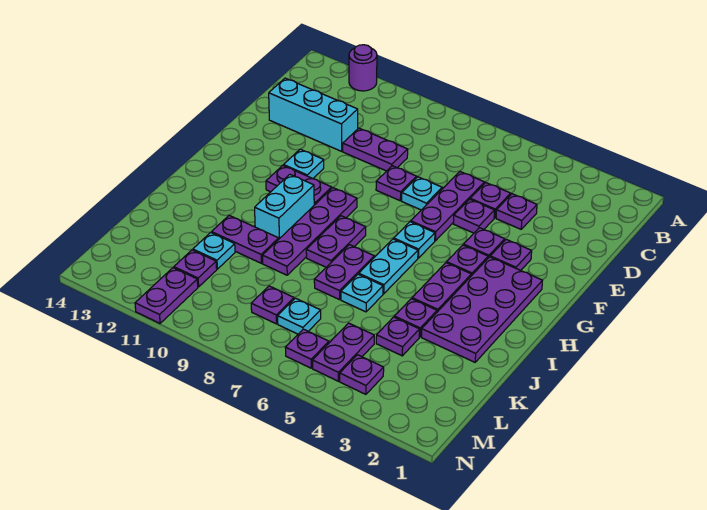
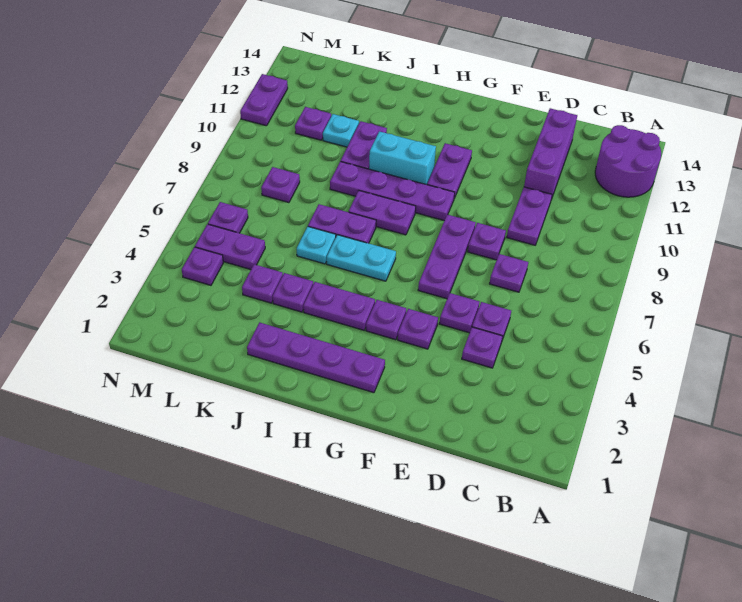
purple round brick A12 level 1 -> purple round brick A12:B13 level 1
purple plate D6:F6 level 1 -> purple plate F6:F8 level 1
cyan brick D11:D13 level 1 -> purple brick D11:D13 level 1
cyan plate E7 level 1 -> none
purple plate F3 level 1 -> purple plate D7 level 1
cyan plate F11 level 1 -> none
purple plate G2:J3 level 1 -> purple plate G2:J2 level 1
cyan plate G6 level 1 -> none
cyan plate L7 level 1 -> none
purple plate M11:N11 level 1 -> purple plate N11:N12 level 1

